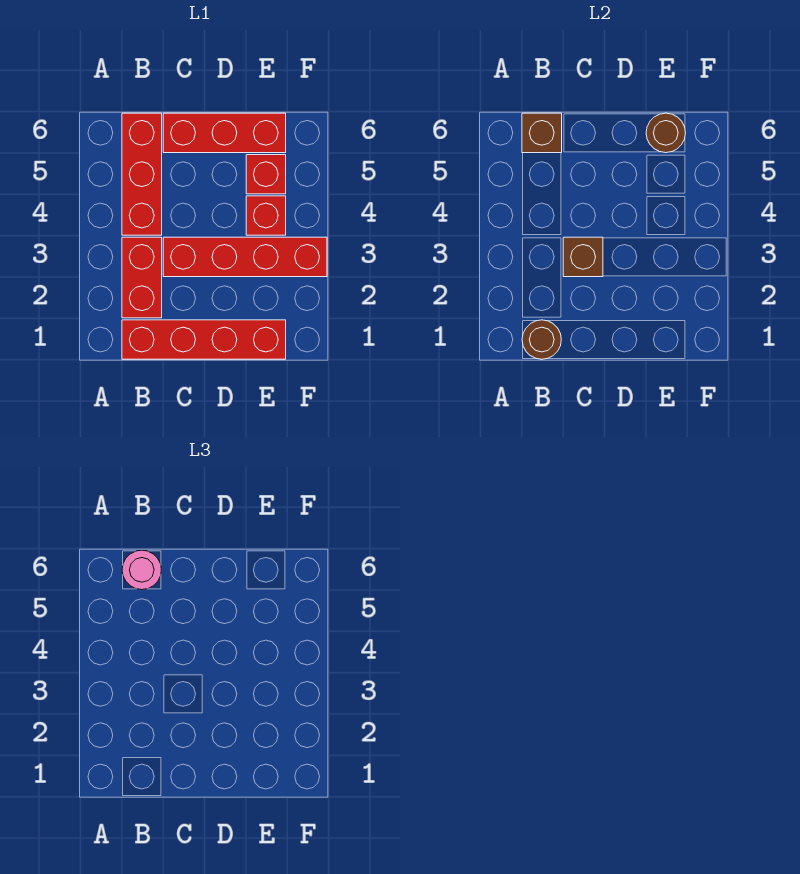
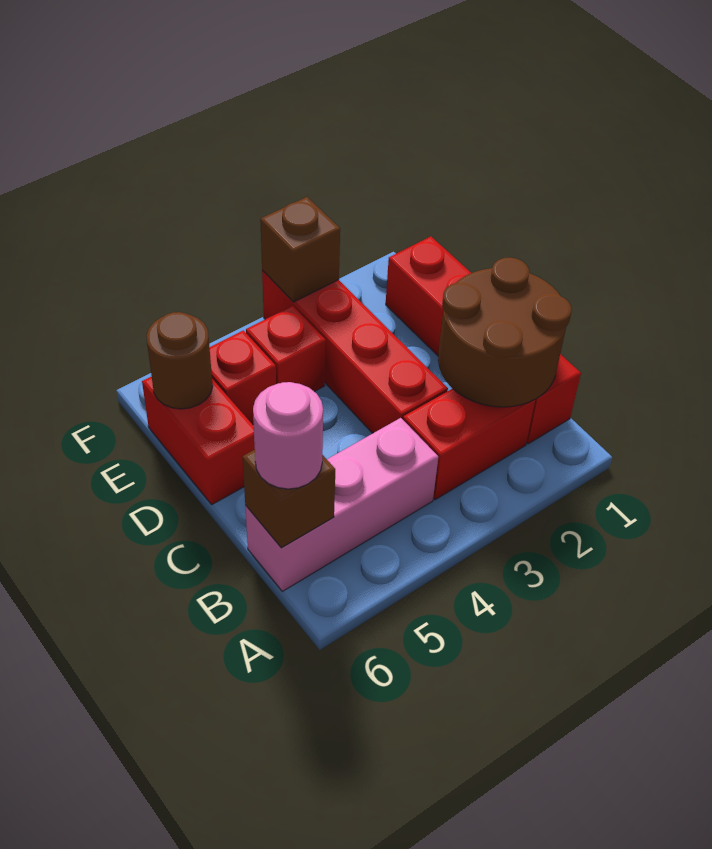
brown round brick B1 level 2 -> brown round brick B1:C2 level 2
red brick B4:B6 level 1 -> pink brick B4:B6 level 1
brown brick C3 level 2 -> brown brick F3 level 2
red brick C6:E6 level 1 -> red brick D6:E6 level 1

